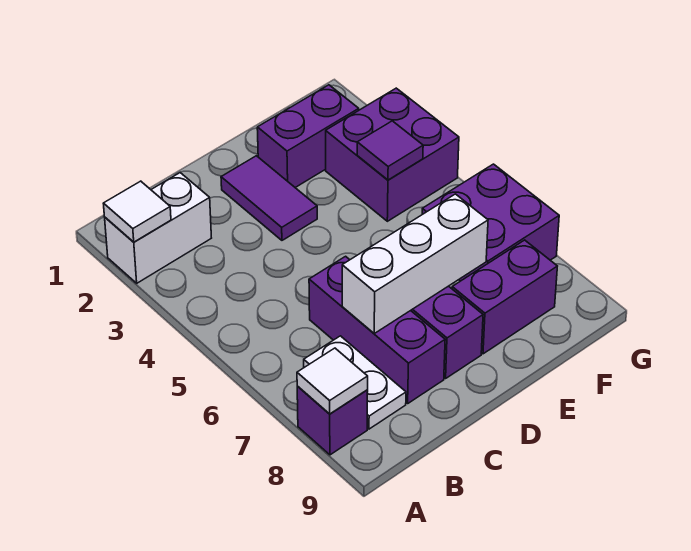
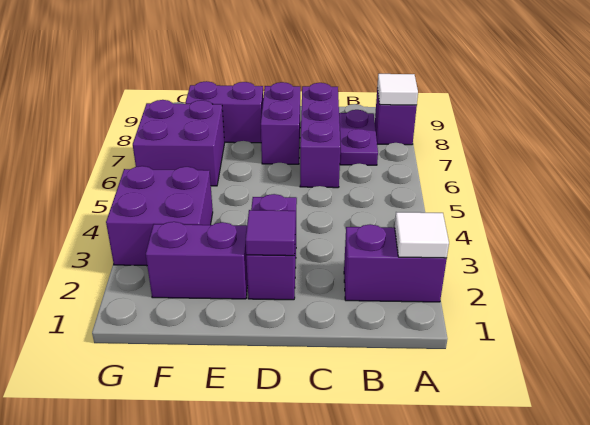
white brick A2:B2 level 1 -> purple brick A2:B2 level 1
white plate B7:B8 level 1 -> purple plate B7:B8 level 1
white brick C7:E7 level 2 -> none
purple tile D2:D3 level 1 -> purple brick D2:D3 level 1
purple tile F4 level 2 -> purple tile D2 level 2

